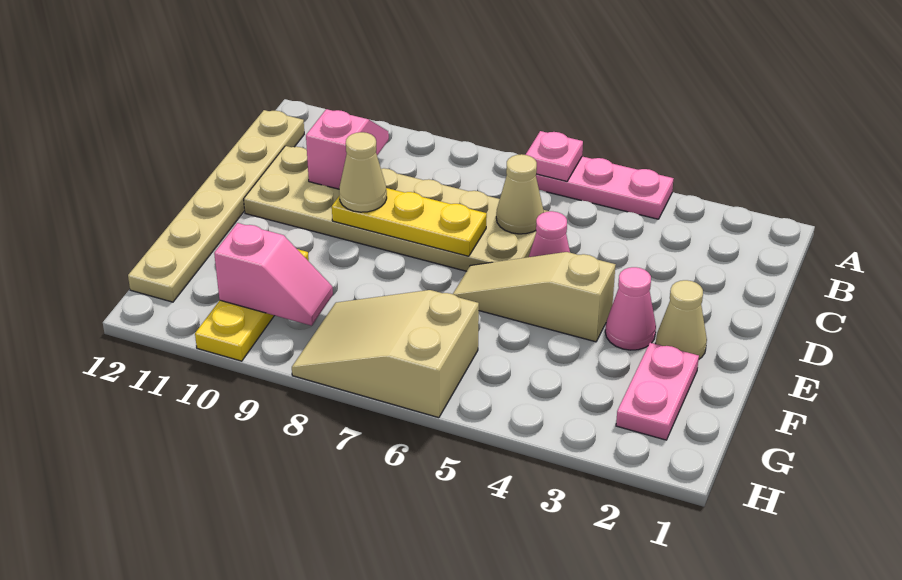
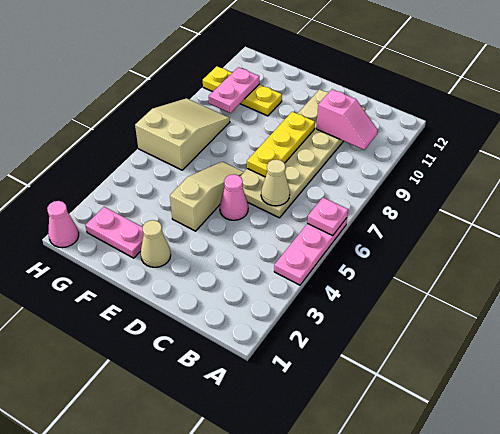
tan plate B12:G12 level 1 -> none
tan cone D9 level 3 -> none
pink cone E3 level 1 -> pink cone H1 level 1
pink slope G9:G10 level 2 top 10 -> pink plate G9:G10 level 2

